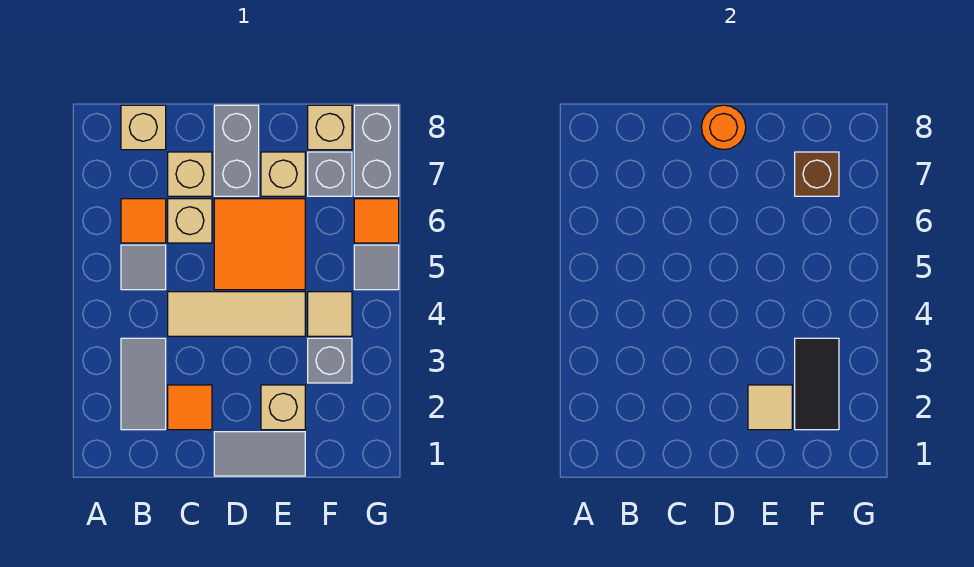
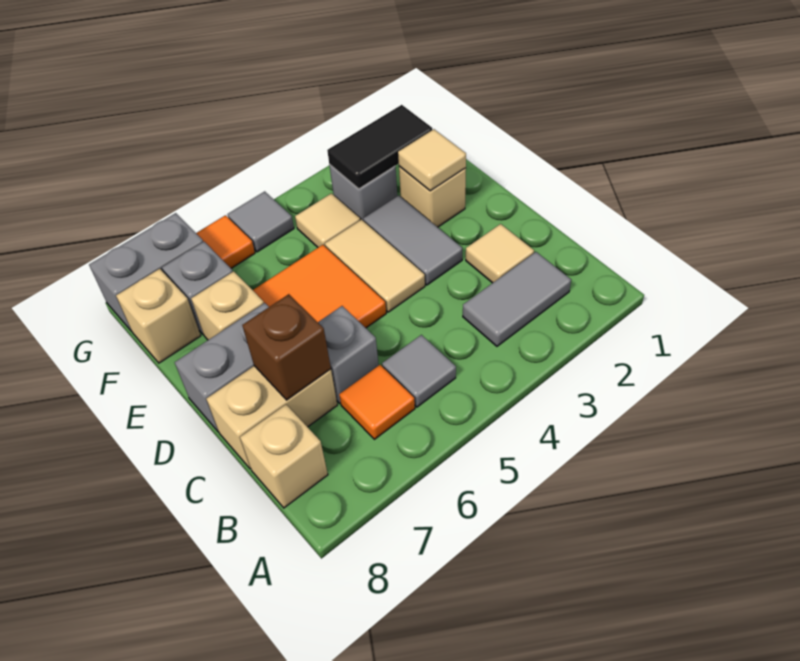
orange tile C2 level 1 -> tan tile C2 level 1
tan tile C4:E4 level 1 -> tan tile D4:E4 level 1
tan brick C6 level 1 -> grey brick C6 level 1
tan brick C7 level 1 -> tan brick C7:C8 level 1
grey tile D1:E1 level 1 -> grey tile D3:E3 level 1
orange round brick D8 level 2 -> none
brown brick F7 level 2 -> brown brick C7 level 2

